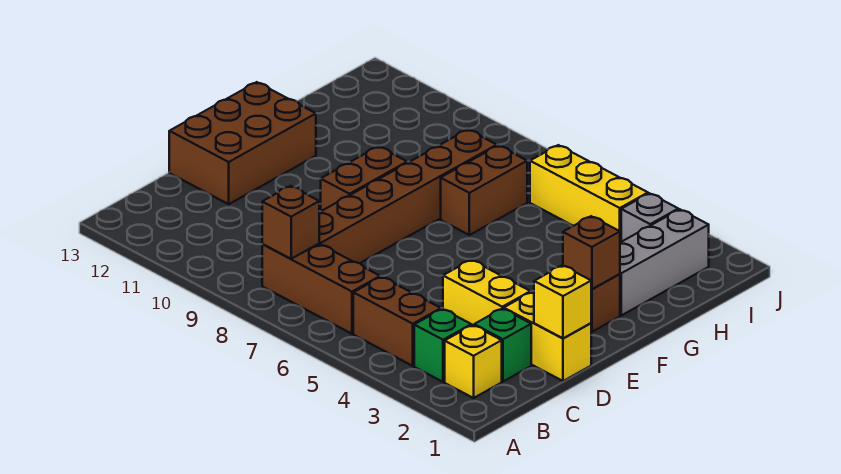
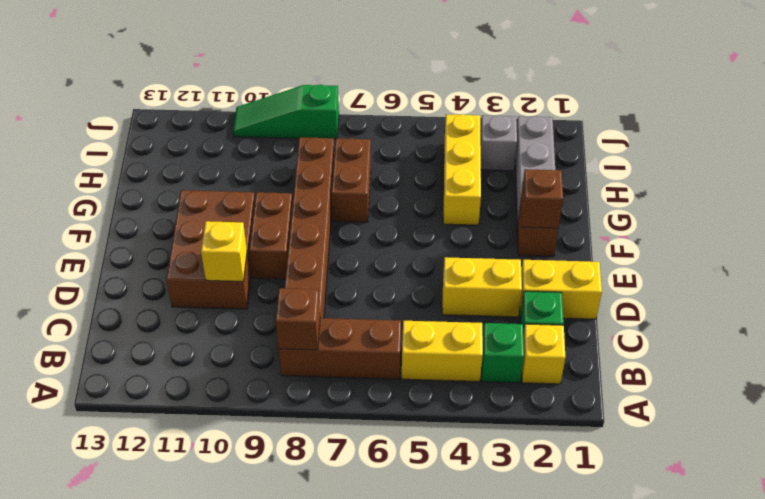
brown brick B4:B5 level 1 -> yellow brick B4:B5 level 1
yellow brick D1 level 2 -> yellow brick D10 level 2
brown brick D12:F13 level 1 -> brown brick D10:F11 level 1
yellow brick I4:I6 level 1 -> yellow brick G4:I4 level 1
none -> green slope J8:J10 level 1 top 8

